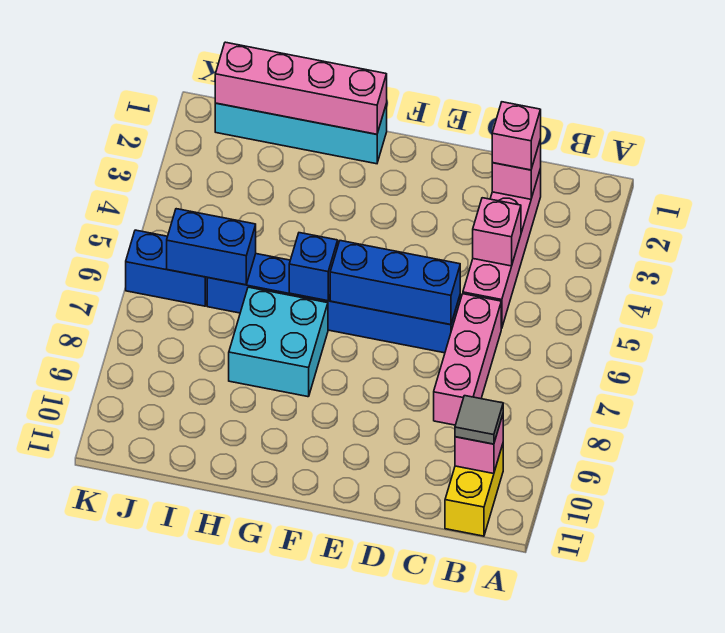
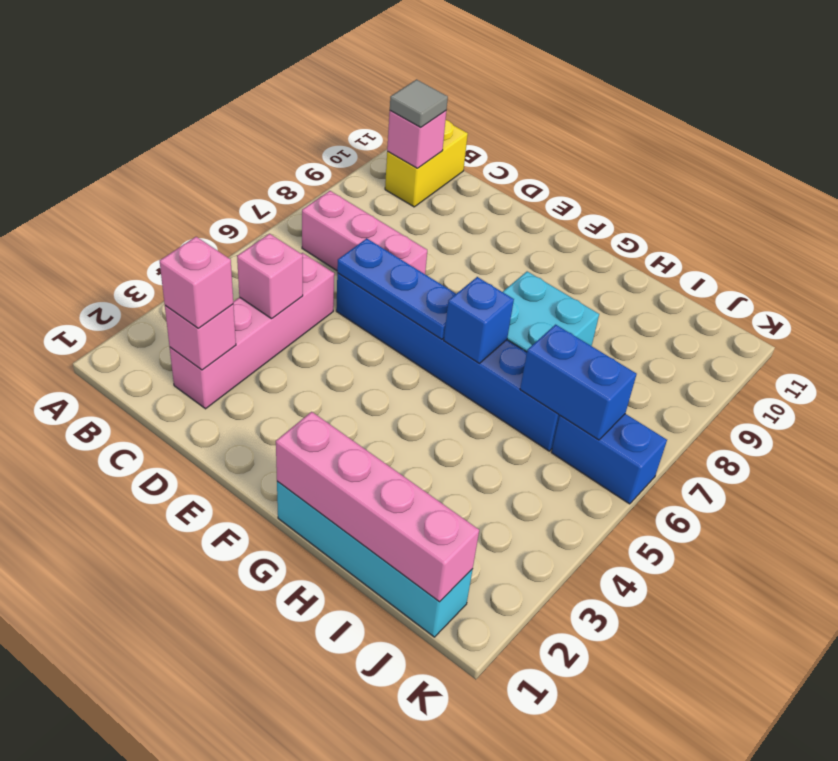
pink brick C6:C8 level 1 -> pink brick B7:D7 level 1
blue brick D6:F6 level 2 -> blue plate D6:F6 level 2

